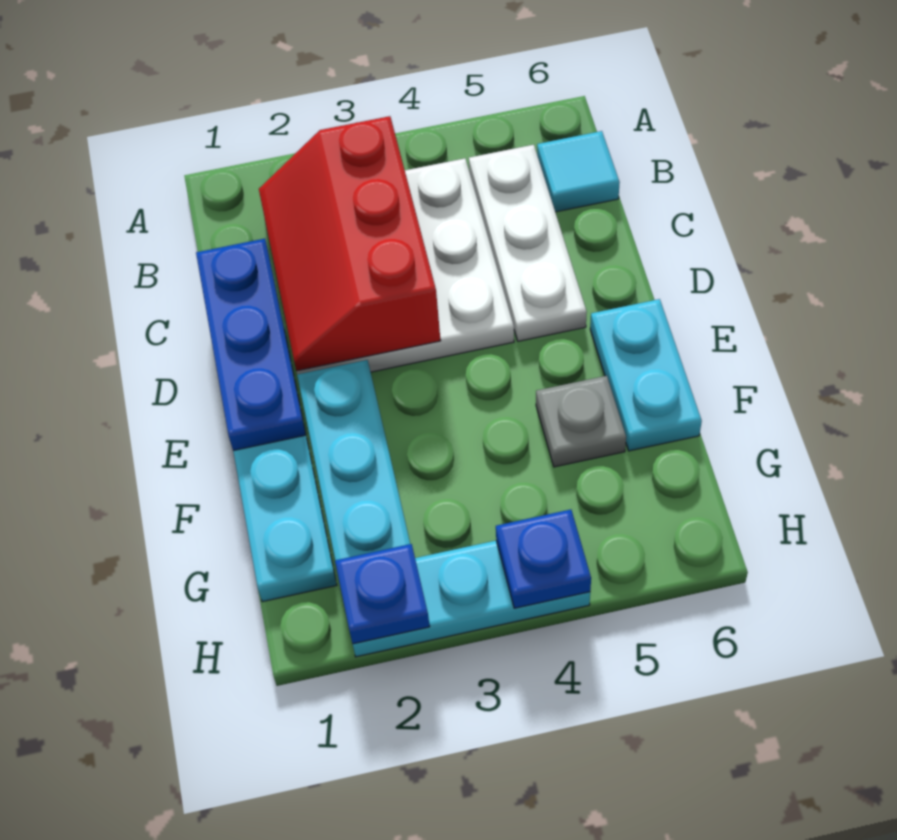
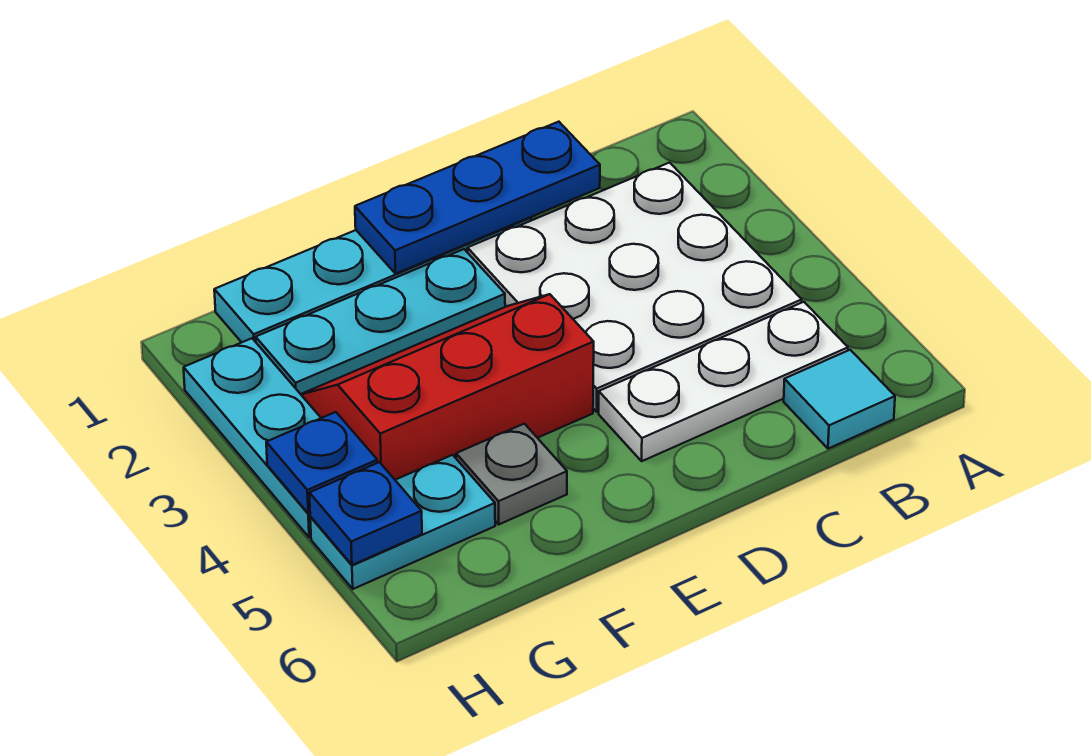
red slope B2:D3 level 2 top 3 -> red slope E3:G4 level 1 top 4
cyan plate E6:F6 level 1 -> cyan plate G5:H5 level 1
blue plate H2 level 2 -> blue plate H5 level 2

